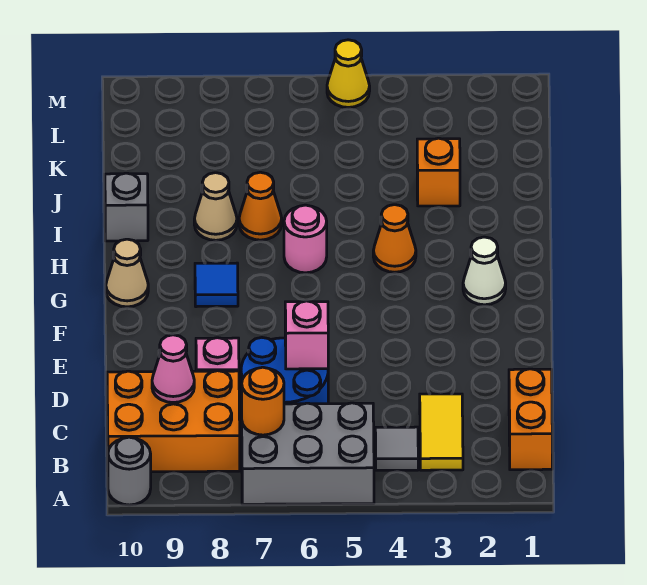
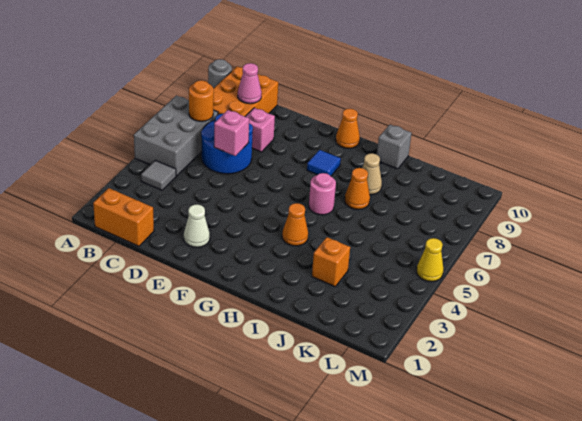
yellow tile B3:C3 level 1 -> none
white cone G2 level 1 -> white cone E2 level 1
tan cone G10 level 1 -> orange cone G10 level 1

